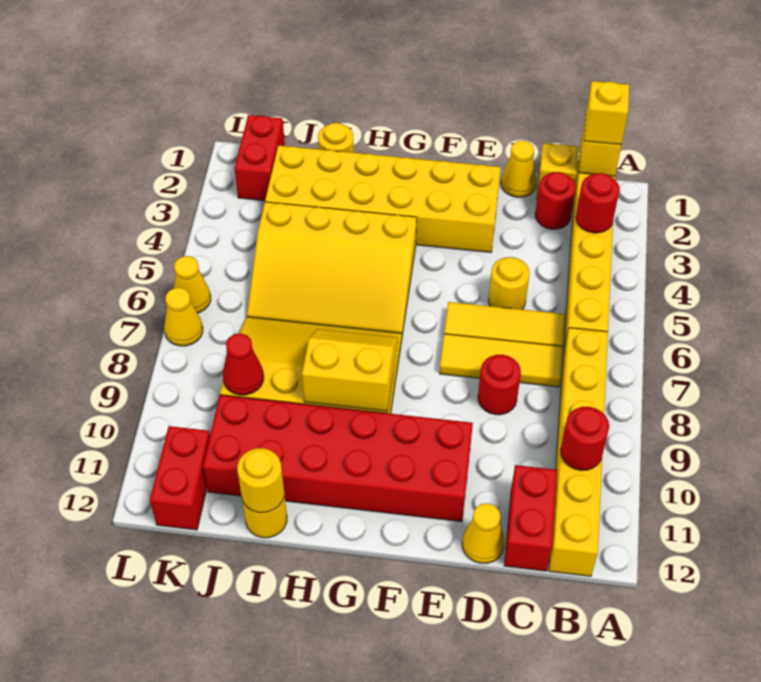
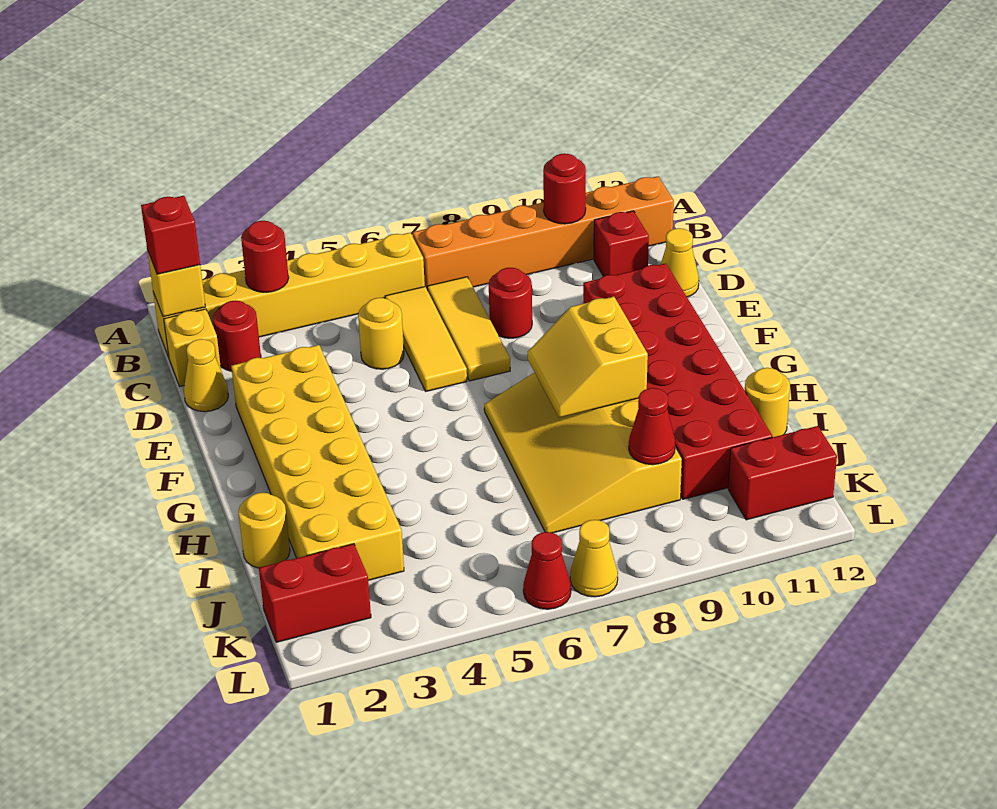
yellow brick B1 level 3 -> red brick B1 level 3
yellow brick B7:B12 level 1 -> orange brick B7:B12 level 1
red brick C11:C12 level 1 -> red brick C11 level 1
yellow slope G4:J6 level 1 top 4 -> none
yellow round brick I12 level 2 -> none
yellow cone L6 level 1 -> red cone L6 level 1

